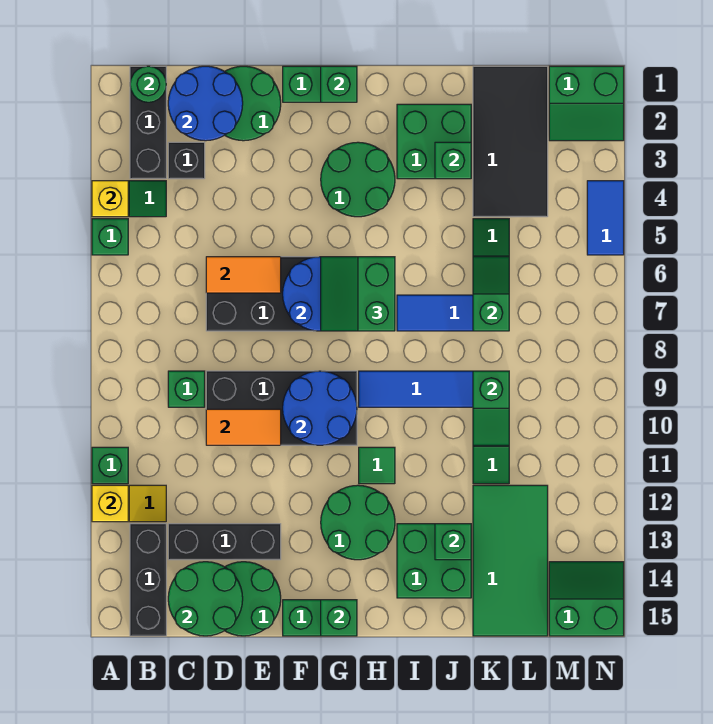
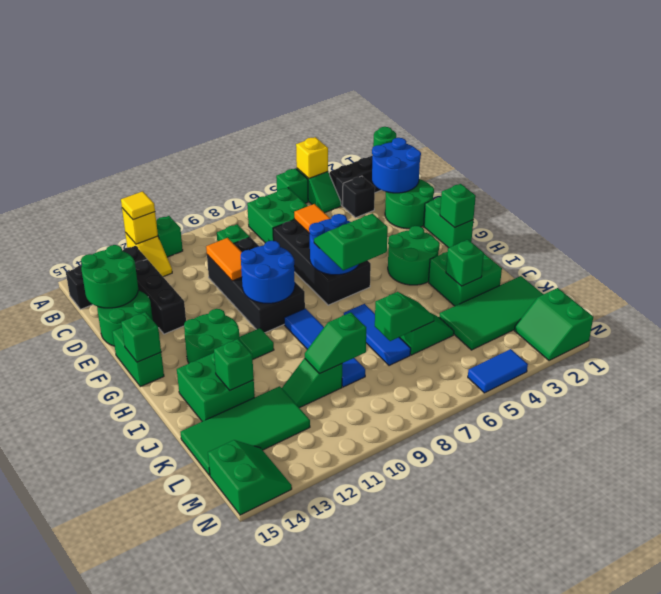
none -> yellow tile A12 level 3
none -> green brick B6:C7 level 1
black tile K1:L4 level 1 -> green tile K1:L4 level 1

